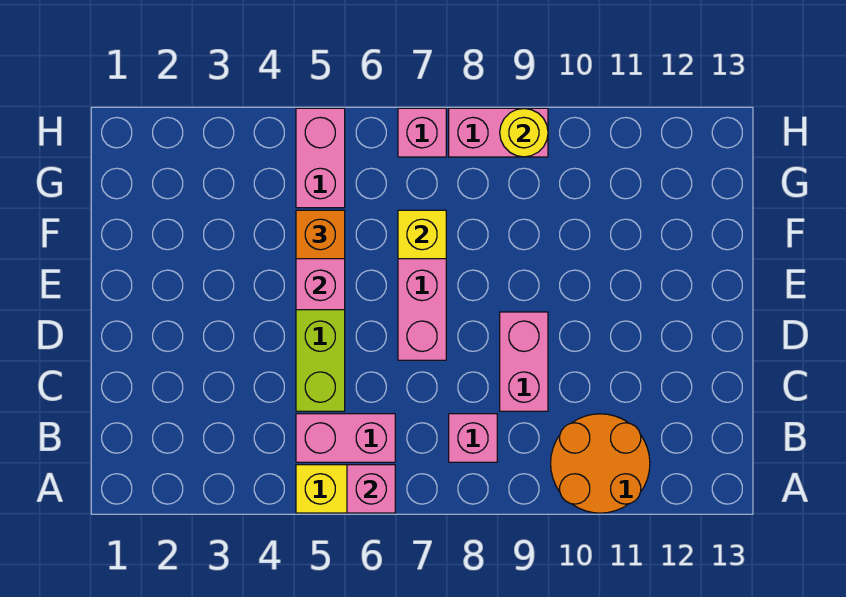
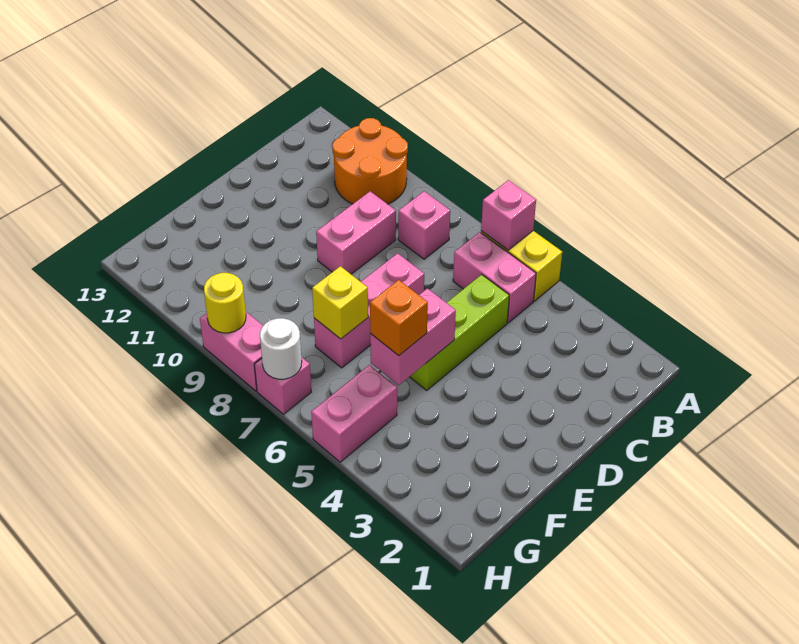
none -> white round brick H7 level 2

